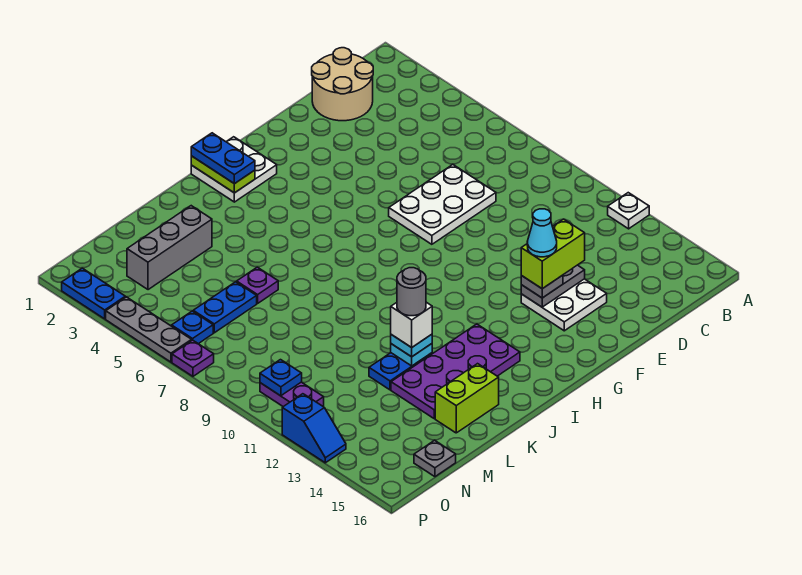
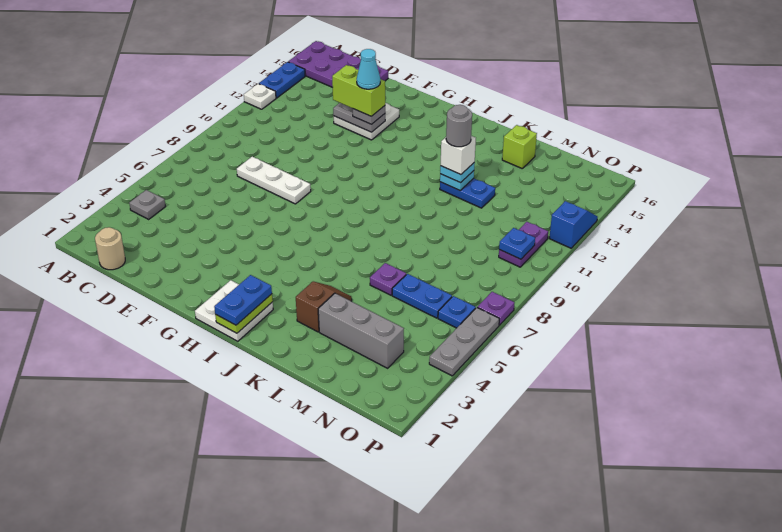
tan round brick C1:D2 level 1 -> tan round brick C1 level 1
white plate D7:F8 level 1 -> white plate D8:F8 level 1
purple plate I13:L14 level 1 -> purple plate A15:D16 level 1
none -> brown slope K3:K4 level 1 top 3
lime brick K15:L15 level 1 -> lime brick L15 level 1
grey plate N16 level 1 -> grey plate B4 level 1
blue plate P2:P3 level 1 -> blue plate A13:A14 level 1

